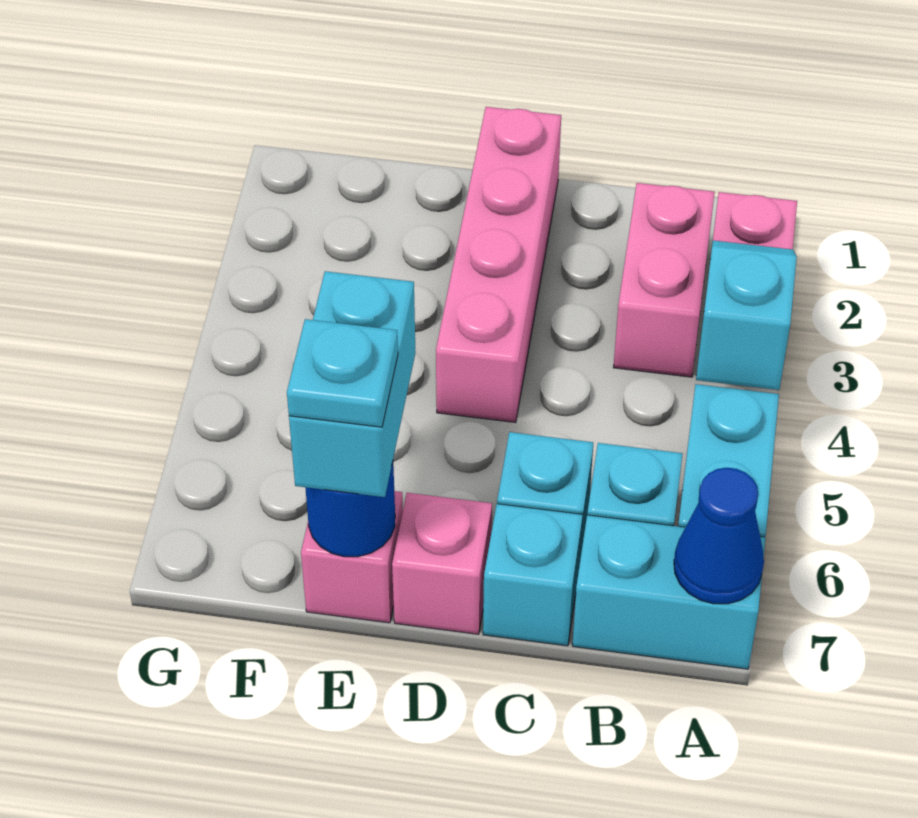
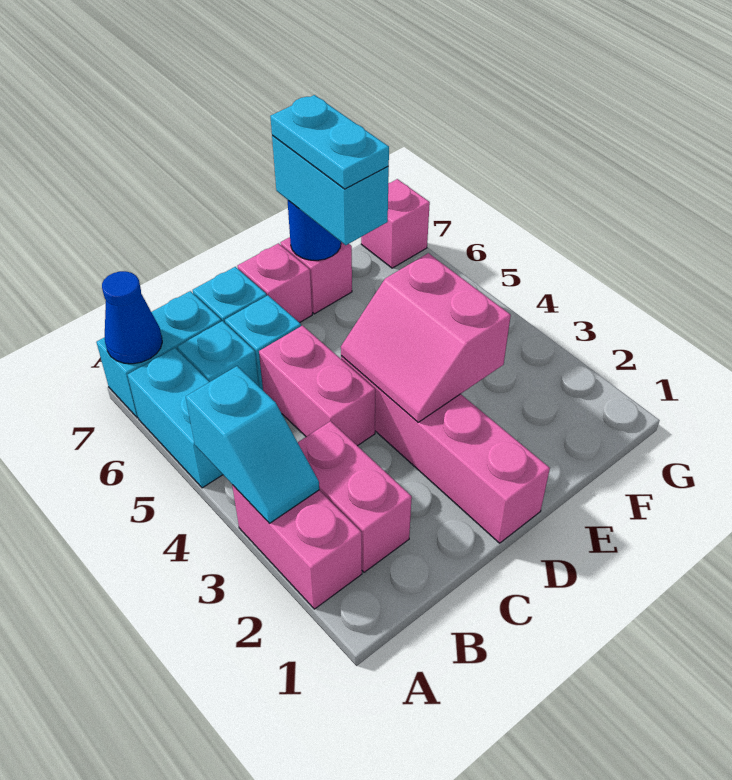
none -> pink brick C4:C5 level 1
none -> pink slope D3:E4 level 2 top E
cyan plate E7 level 4 -> cyan plate E6:E7 level 4
none -> pink brick G7 level 1

